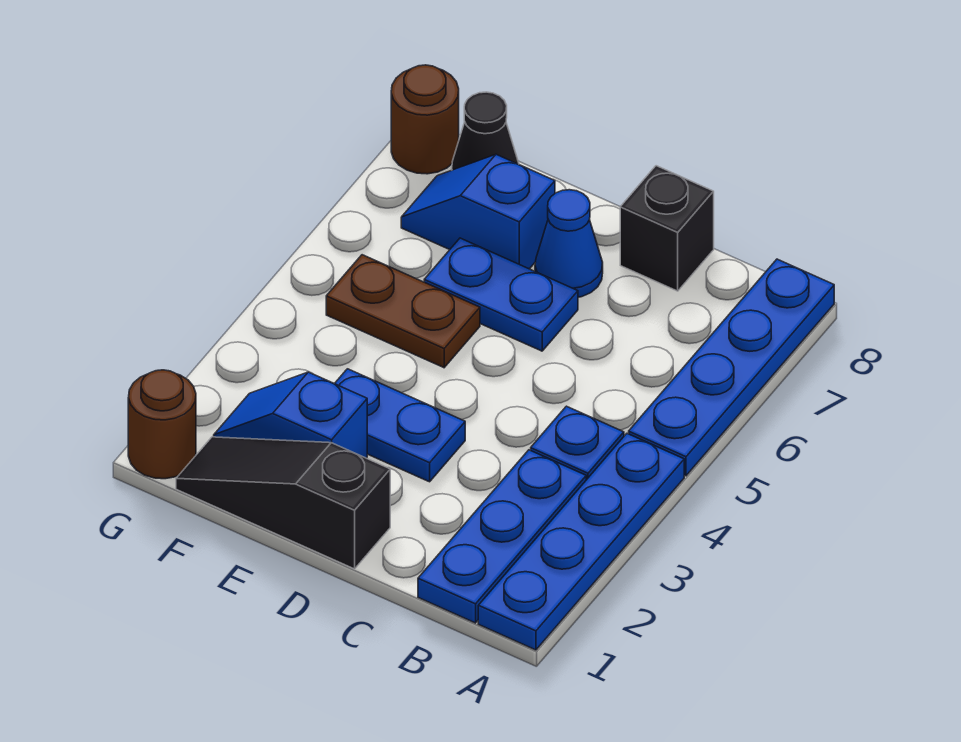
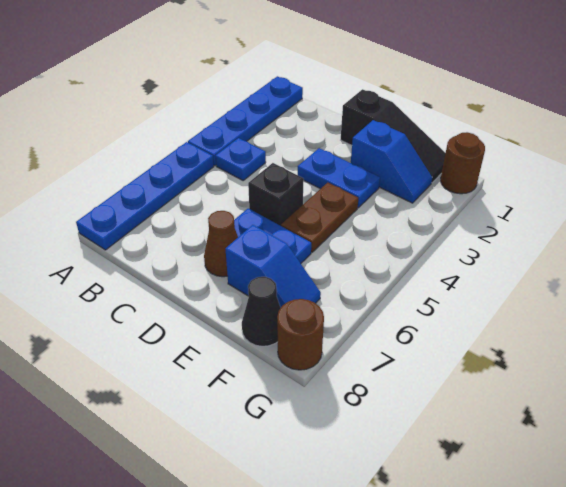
blue plate B1:B3 level 1 -> none
black brick C8 level 1 -> black brick D5 level 1
blue cone D7 level 1 -> brown cone D7 level 1
brown plate E5:F5 level 1 -> brown plate E4:E5 level 1

